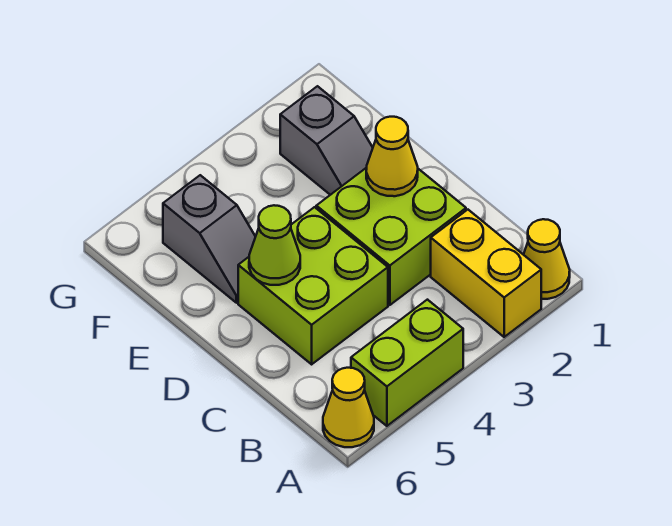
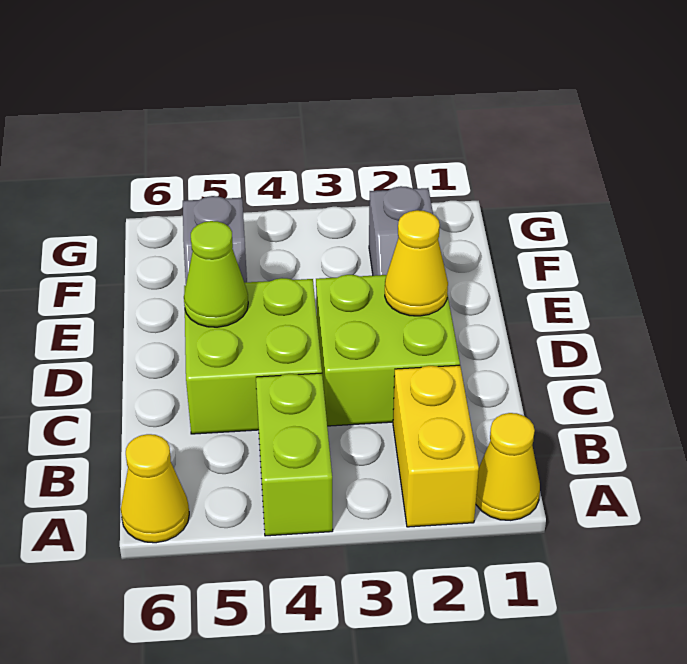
lime brick A4:A5 level 1 -> lime brick A4:B4 level 1

